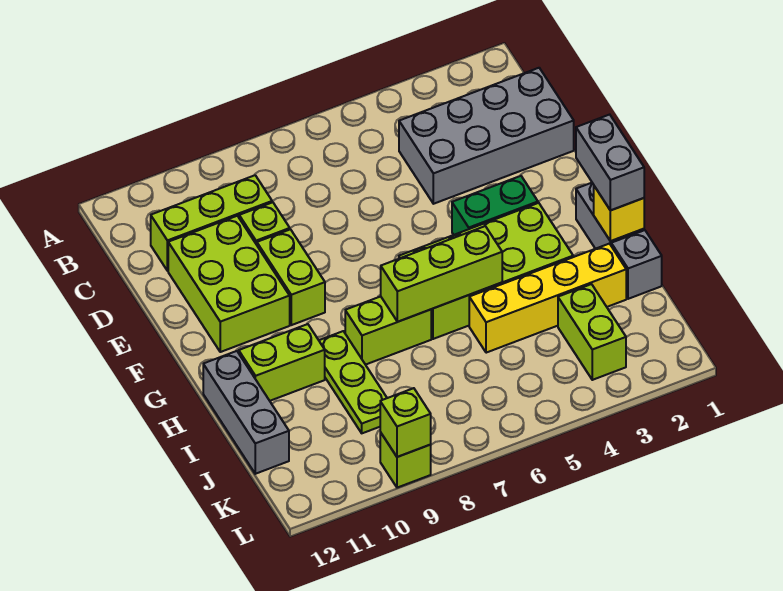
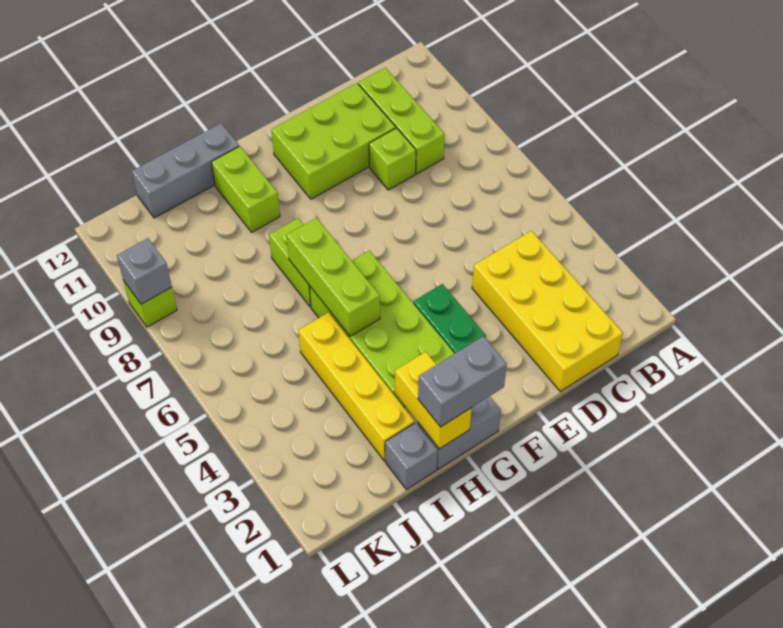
grey brick C1:D4 level 1 -> yellow brick C1:D4 level 1
lime brick E9:F9 level 1 -> none
yellow brick H1 level 2 -> yellow brick H1:H2 level 2
lime plate H9:J9 level 1 -> none
lime brick J3:K3 level 1 -> none
lime brick L9 level 2 -> grey brick L9 level 2

